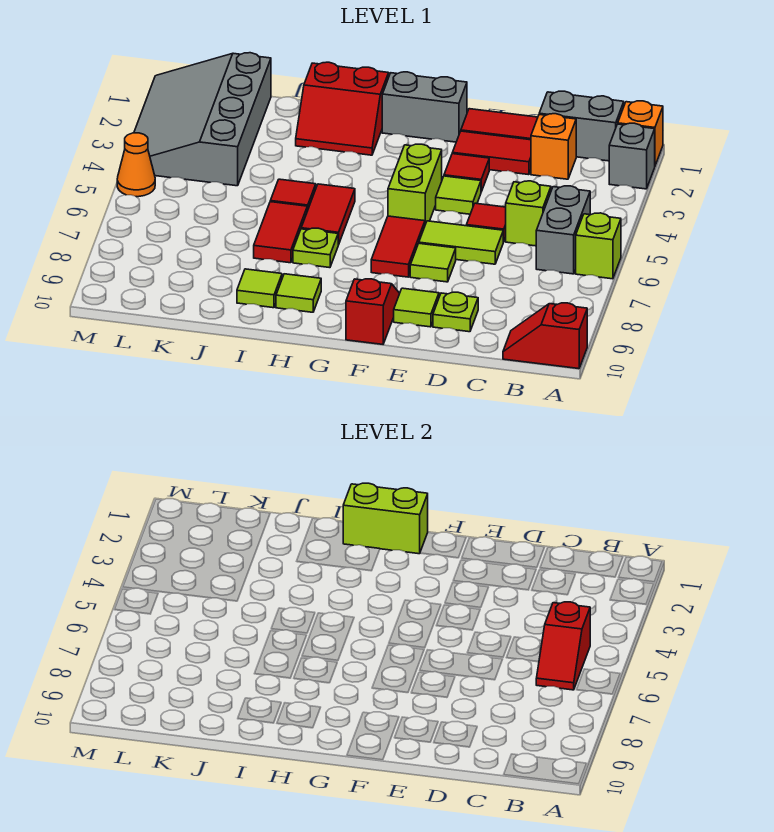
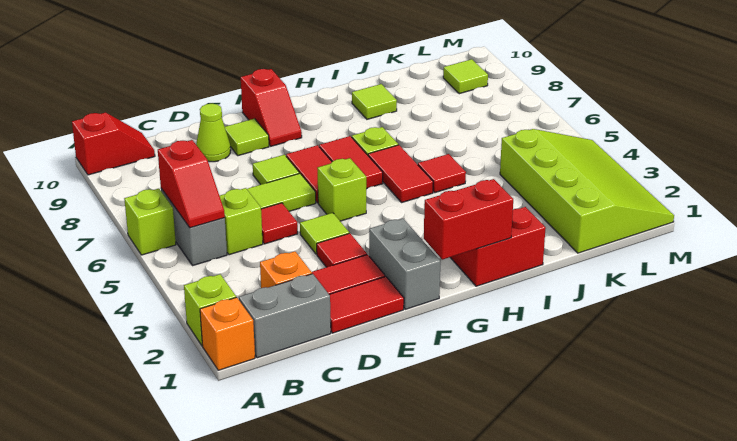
grey brick A2 level 1 -> lime brick A2 level 1
red slope B5:B6 level 2 top 5 -> red slope B5:B6 level 2 top 6
lime plate D9 level 1 -> lime cone D9 level 1
grey brick F1:G1 level 1 -> grey brick F1:F2 level 1
lime brick F4:F5 level 1 -> lime brick F5 level 1
lime brick G1:H1 level 2 -> red brick G1:H1 level 2
lime tile H9 level 1 -> lime tile L9 level 1
red tile I6:I7 level 1 -> red tile G6:G7 level 1
grey slope K1:M4 level 1 top K -> lime slope K1:M4 level 1 top K
orange cone M5 level 1 -> none

